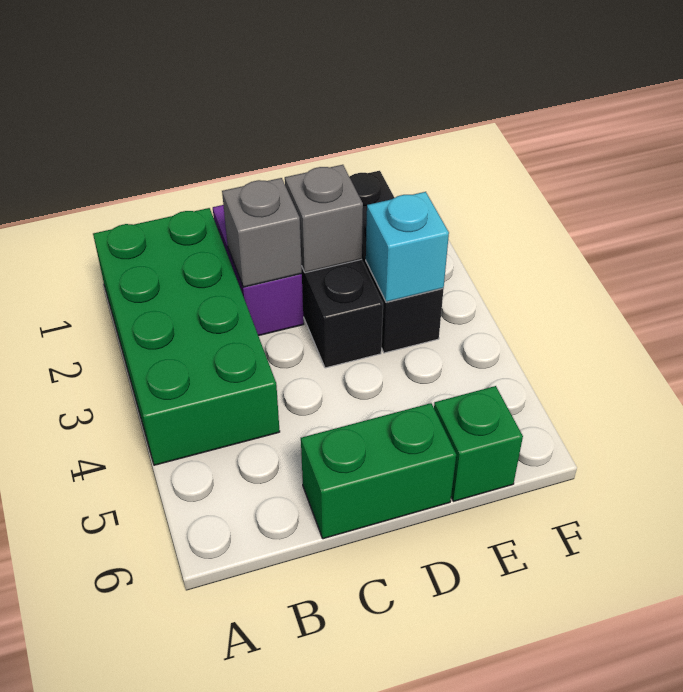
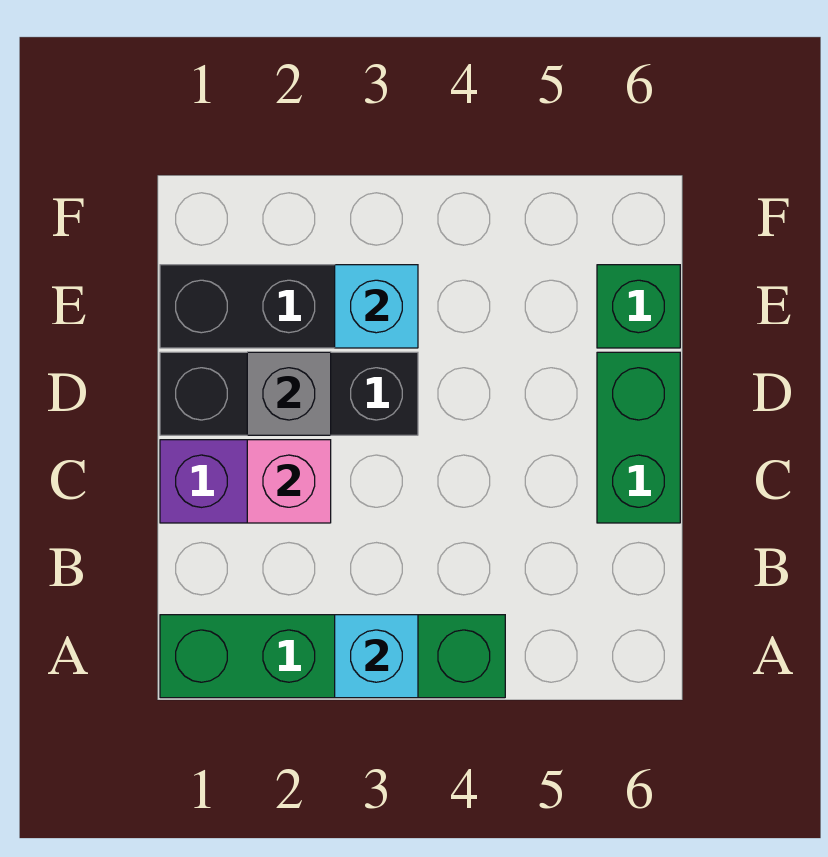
green brick A1:B4 level 1 -> green brick A1:A4 level 1
none -> cyan brick A3 level 2
grey brick C2 level 2 -> pink brick C2 level 2

